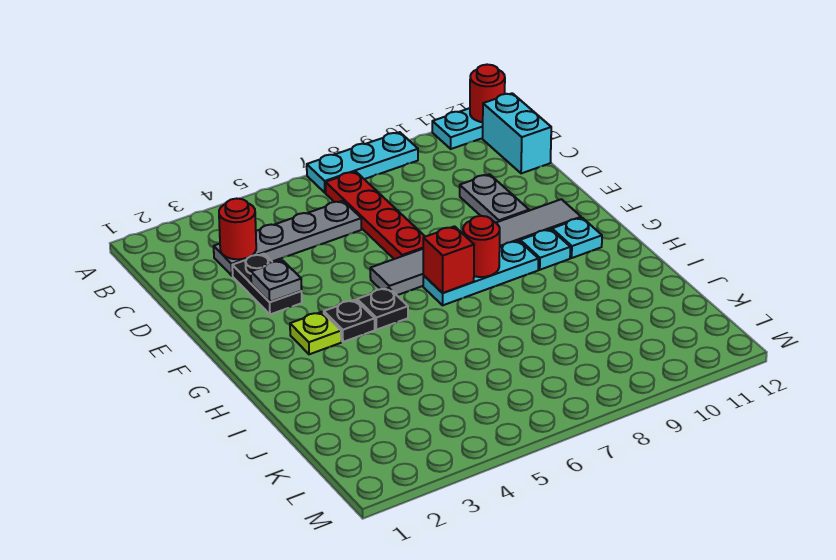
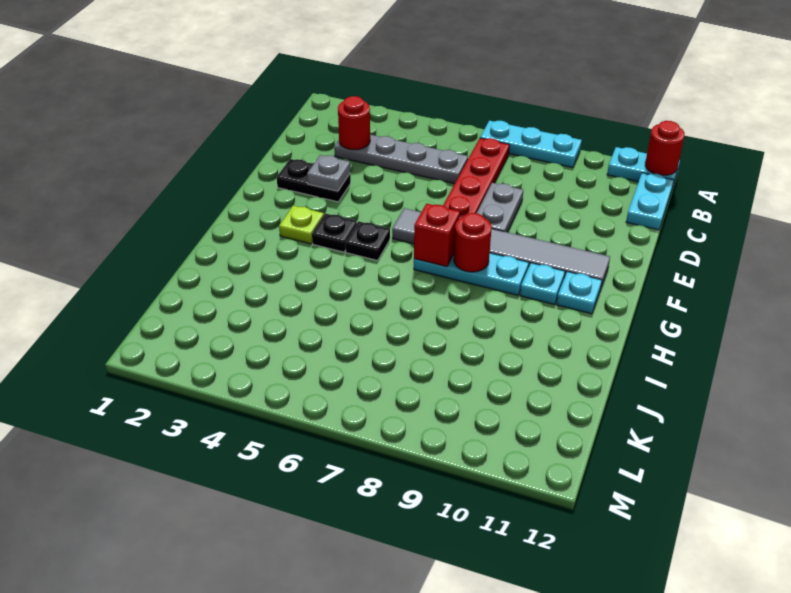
cyan brick B12:C12 level 1 -> cyan plate B12:C12 level 1
black plate D3:E3 level 1 -> black plate E2:E3 level 1
grey plate D10:E10 level 1 -> grey plate D8:E8 level 1

